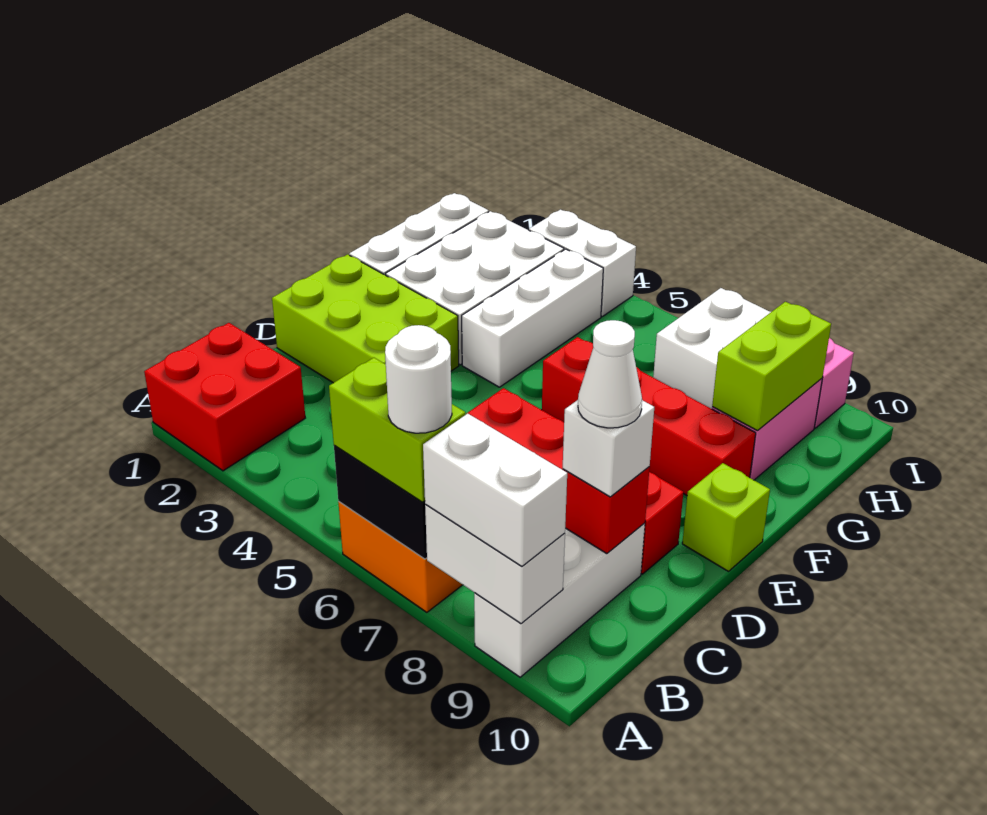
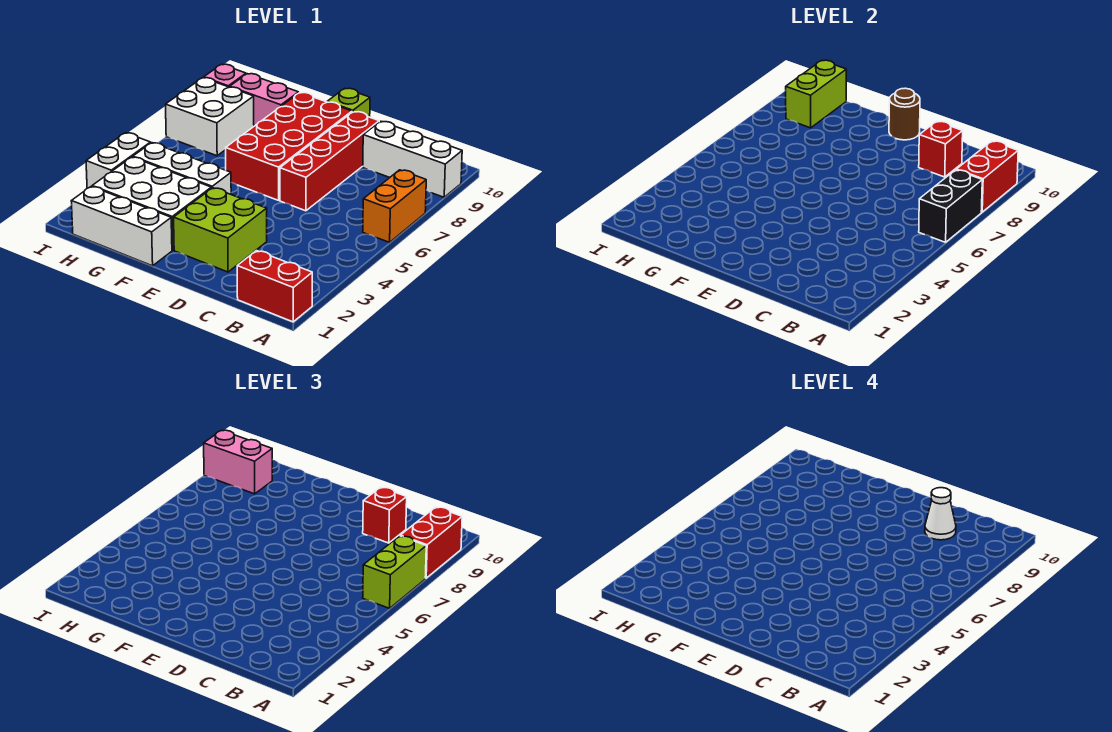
red brick A1:B2 level 1 -> red brick A1:B1 level 1
white round brick A7 level 4 -> none
white brick A8:A9 level 2 -> red brick A8:A9 level 2
white brick A8:A9 level 3 -> red brick A8:A9 level 3
white brick C9 level 3 -> red brick C9 level 3
lime brick D1:E3 level 1 -> lime brick D2:E3 level 1
none -> brown round brick E10 level 2
red brick F6:F9 level 1 -> red brick E6:F9 level 1
lime brick G9:H9 level 2 -> lime brick H9:H10 level 2
none -> pink brick H9:I9 level 3

